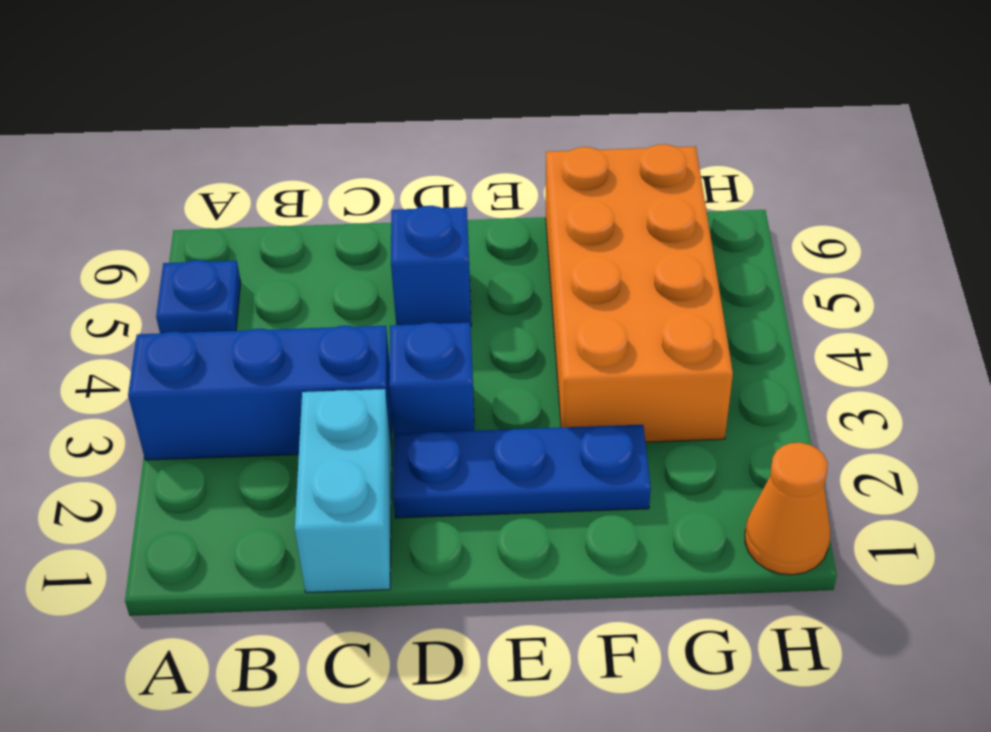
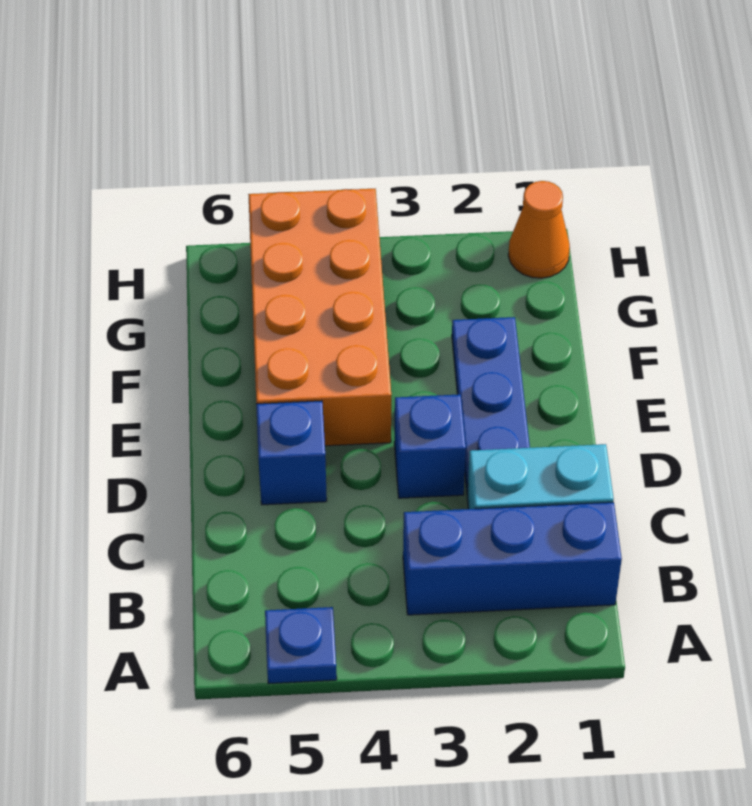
blue brick A3:C3 level 1 -> blue brick B1:B3 level 1
orange brick F3:G6 level 1 -> orange brick E4:H5 level 1

